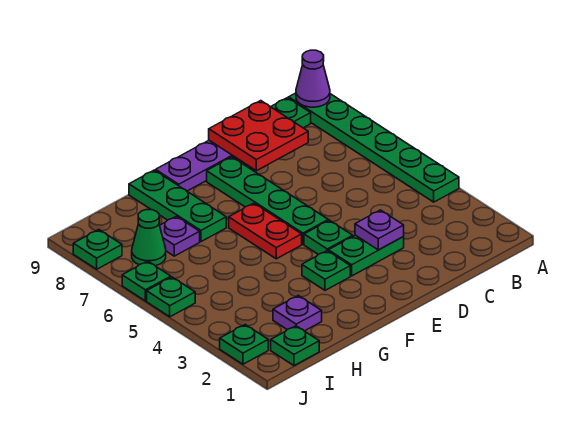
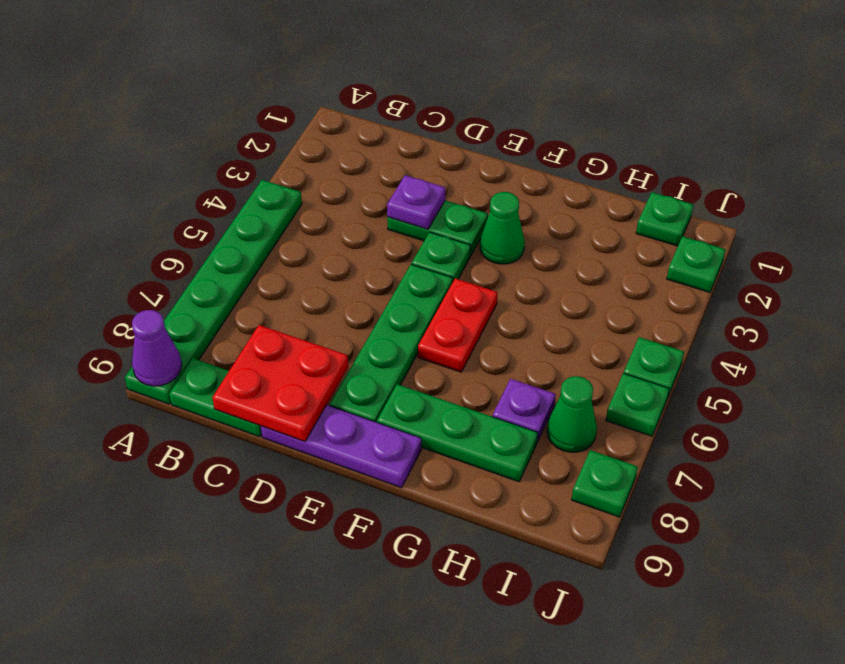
green plate F3 level 1 -> green cone F3 level 1
green plate G7:G9 level 1 -> green plate F8:H8 level 1
purple plate H2 level 1 -> none

